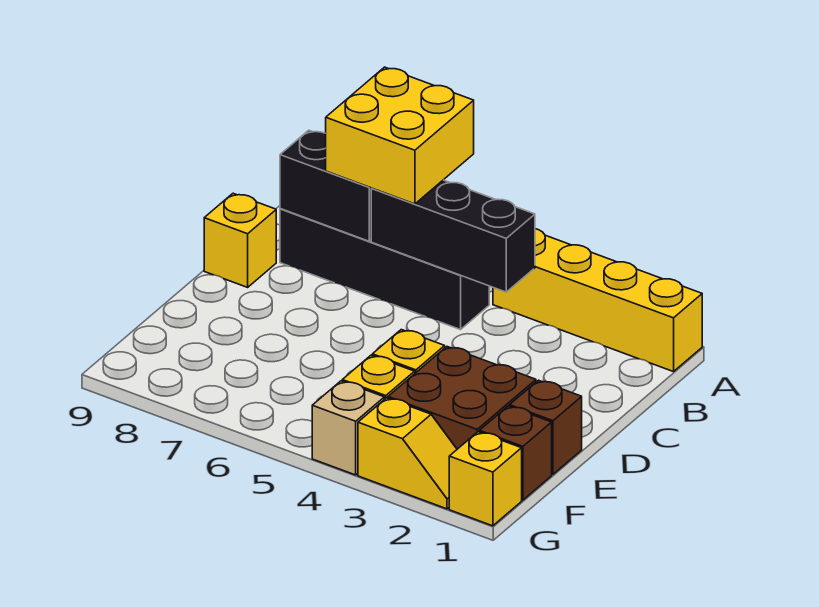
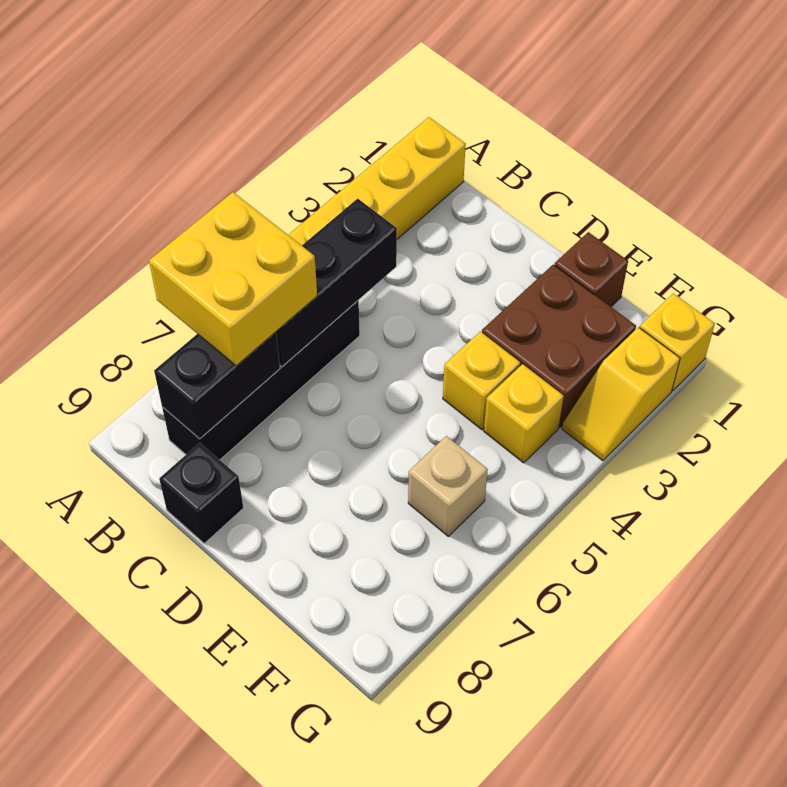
yellow brick C9 level 1 -> black brick C9 level 1
brown brick F1 level 1 -> none
yellow slope G2:G3 level 1 top 3 -> yellow slope G2:G3 level 1 top 2
tan brick G4 level 1 -> tan brick F6 level 1

